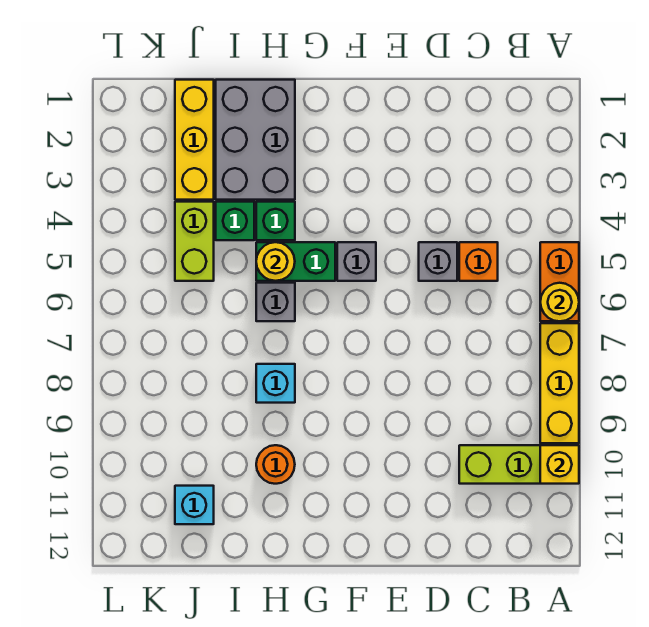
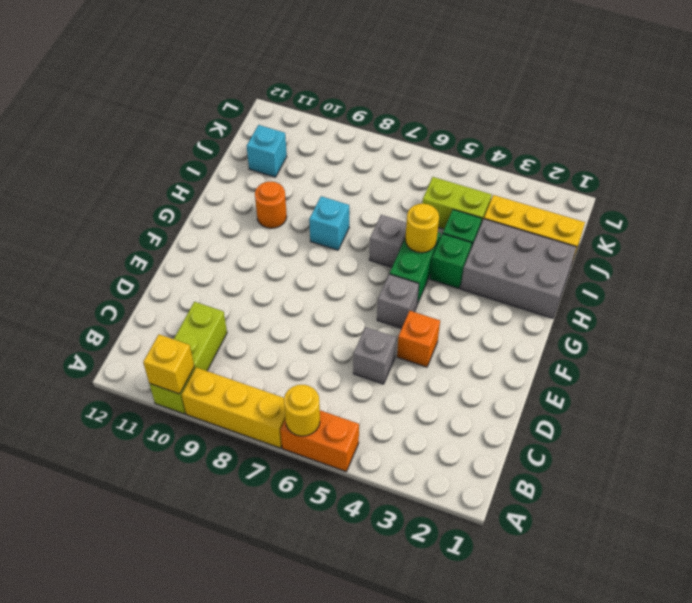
orange brick C5 level 1 -> orange brick E4 level 1

